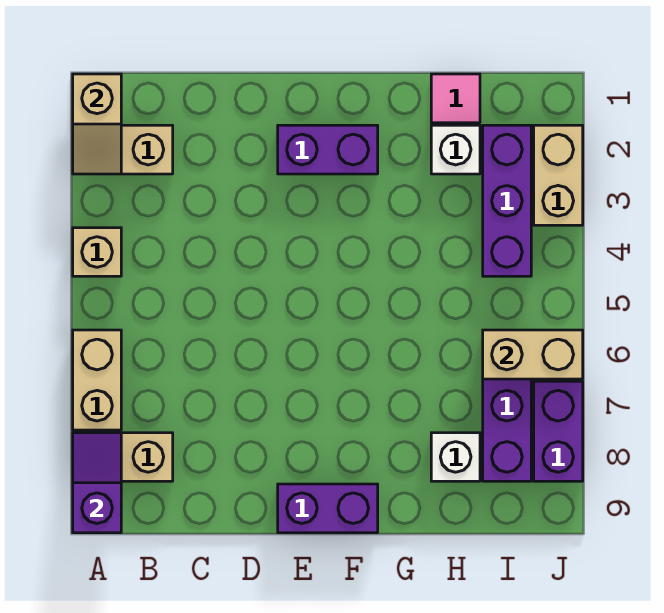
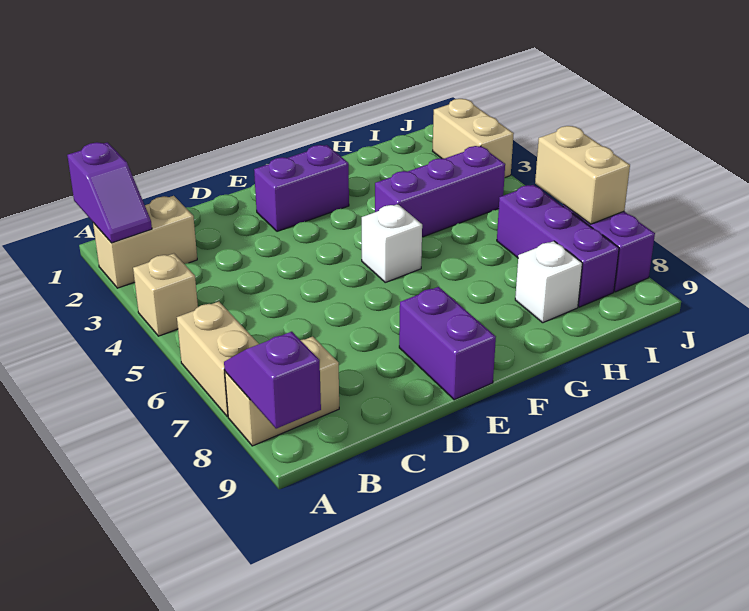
tan slope A1:A2 level 2 top 1 -> purple slope A1:A2 level 2 top 1
purple brick E9:F9 level 1 -> purple brick E8:E9 level 1
pink tile H1 level 1 -> none
white brick H2 level 1 -> white brick F5 level 1
purple brick I2:I4 level 1 -> purple brick G4:I4 level 1
tan brick I6:J6 level 2 -> tan brick J6:J7 level 2

